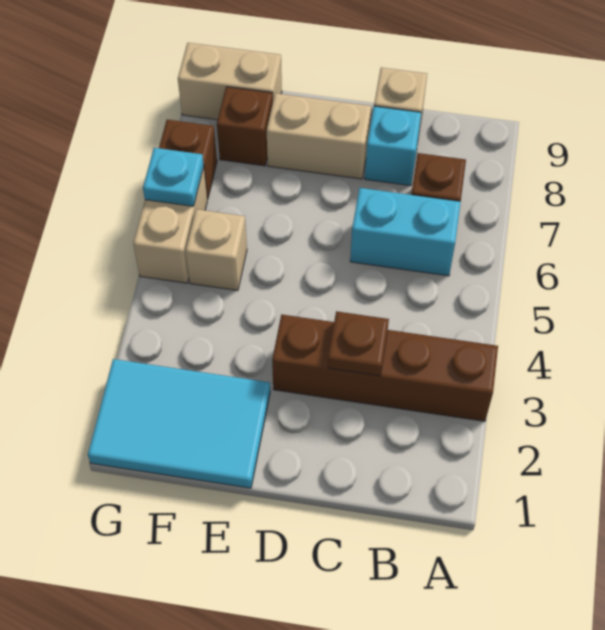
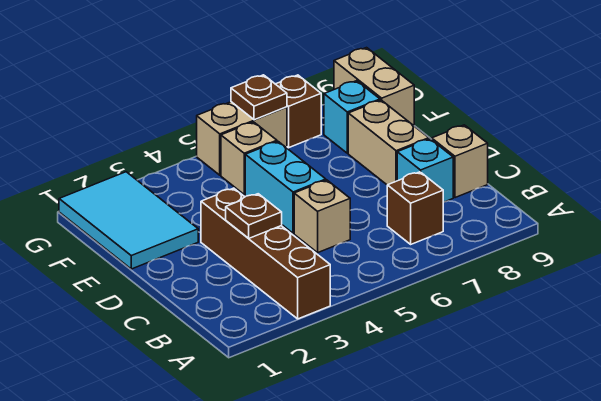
cyan brick B6:C6 level 1 -> cyan brick D5:E5 level 1
none -> tan brick C5 level 1
brown brick F8 level 1 -> cyan brick F8 level 1
cyan plate G6 level 2 -> brown plate G6 level 2

